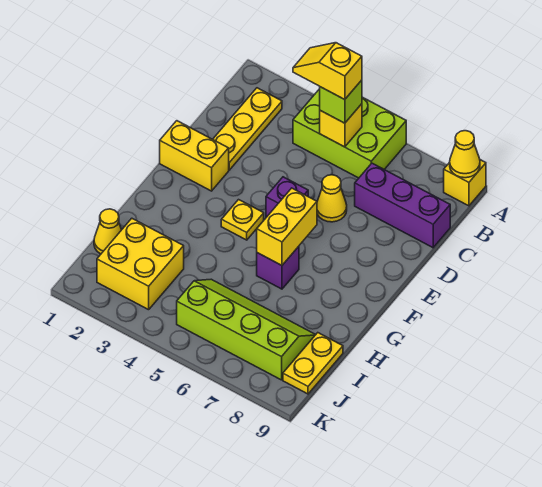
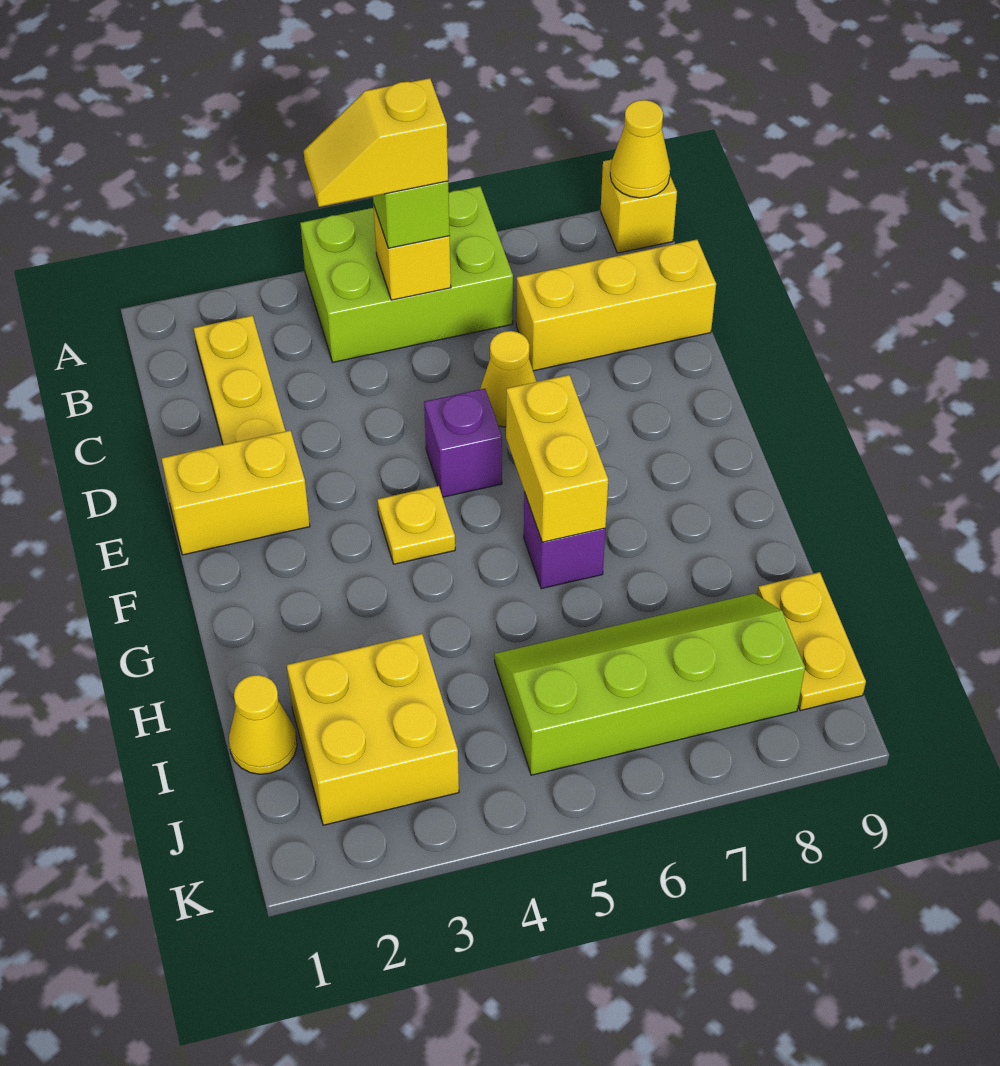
purple brick C7:C9 level 1 -> yellow brick C7:C9 level 1

